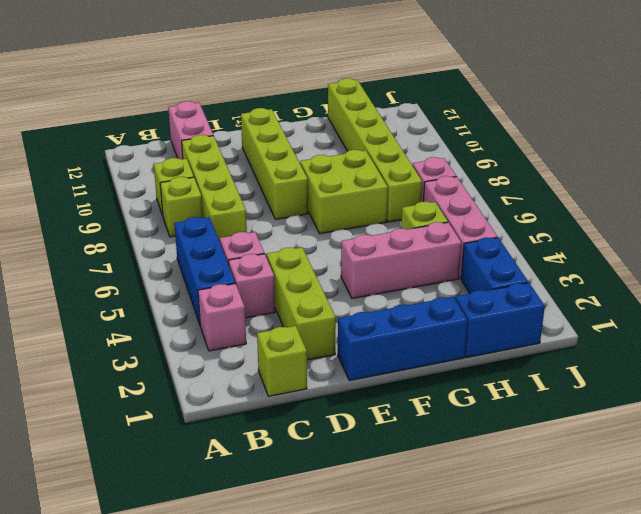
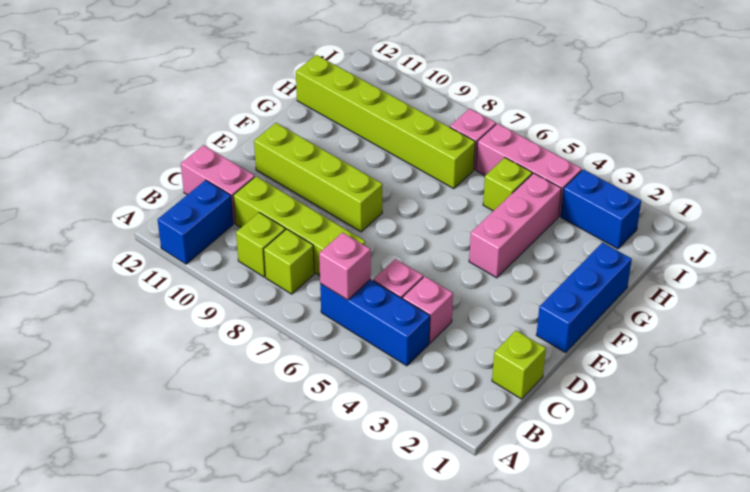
pink brick B3 level 1 -> pink brick B6 level 2
lime brick D2:D4 level 1 -> none
lime brick F7:G8 level 1 -> none
blue brick H1:I1 level 1 -> blue brick A11:B11 level 1

